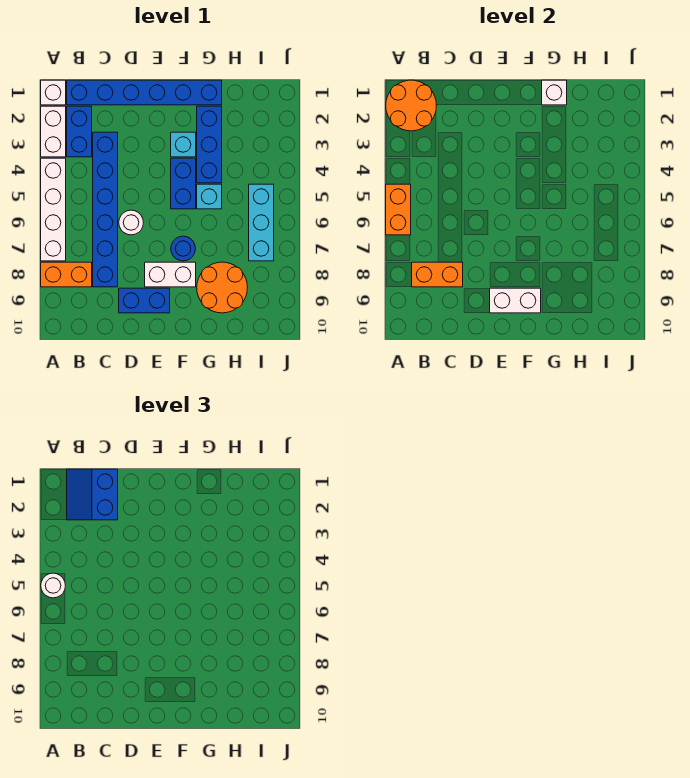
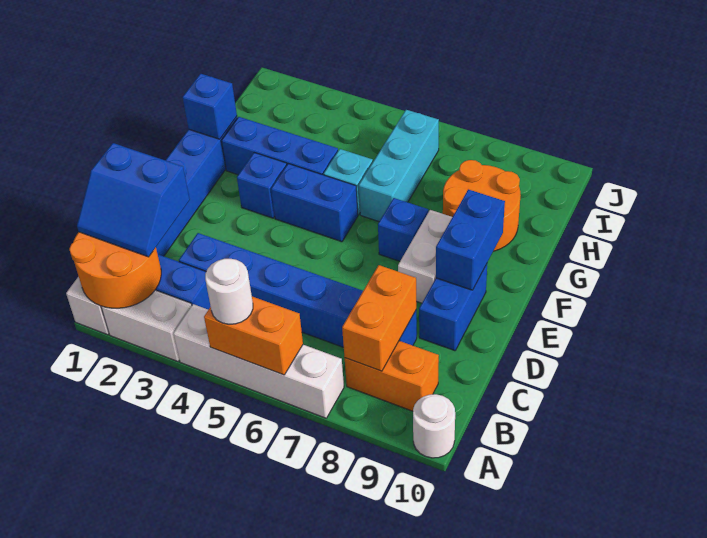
orange brick A8:B8 level 1 -> orange brick B8:B9 level 1
white round brick D6 level 1 -> white round brick A10 level 1
white brick E9:F9 level 2 -> blue brick E9:F9 level 2
cyan brick F3 level 1 -> blue brick F3 level 1
blue round brick F7 level 1 -> blue brick F7 level 1
white brick G1 level 2 -> blue brick G1 level 2
cyan brick I5:I7 level 1 -> cyan brick G6:I6 level 1

